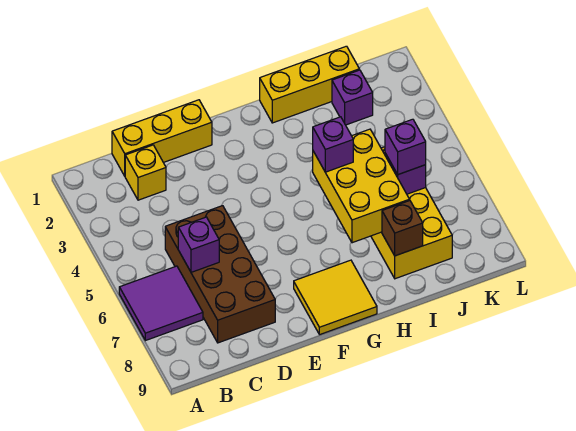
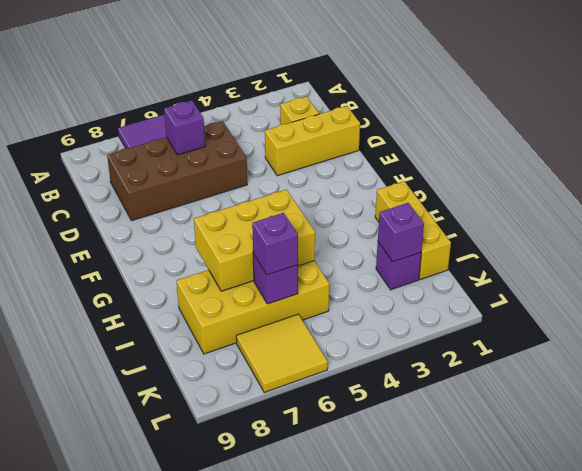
yellow brick C1:E1 level 1 -> yellow brick D1:D3 level 1
yellow tile F8:G9 level 1 -> yellow tile K6:L7 level 1
purple brick H5 level 3 -> purple brick J2 level 2
brown brick I8 level 2 -> none

